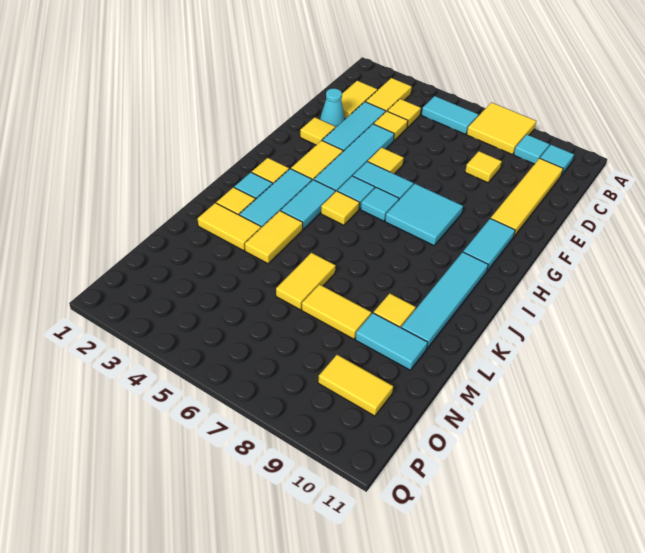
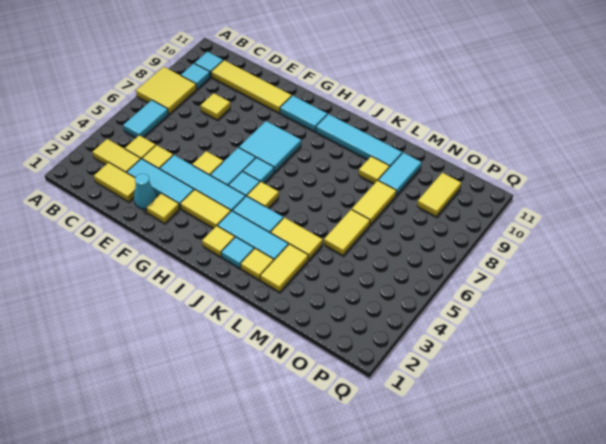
yellow tile L6:M6 level 1 -> yellow tile M5:M6 level 1

